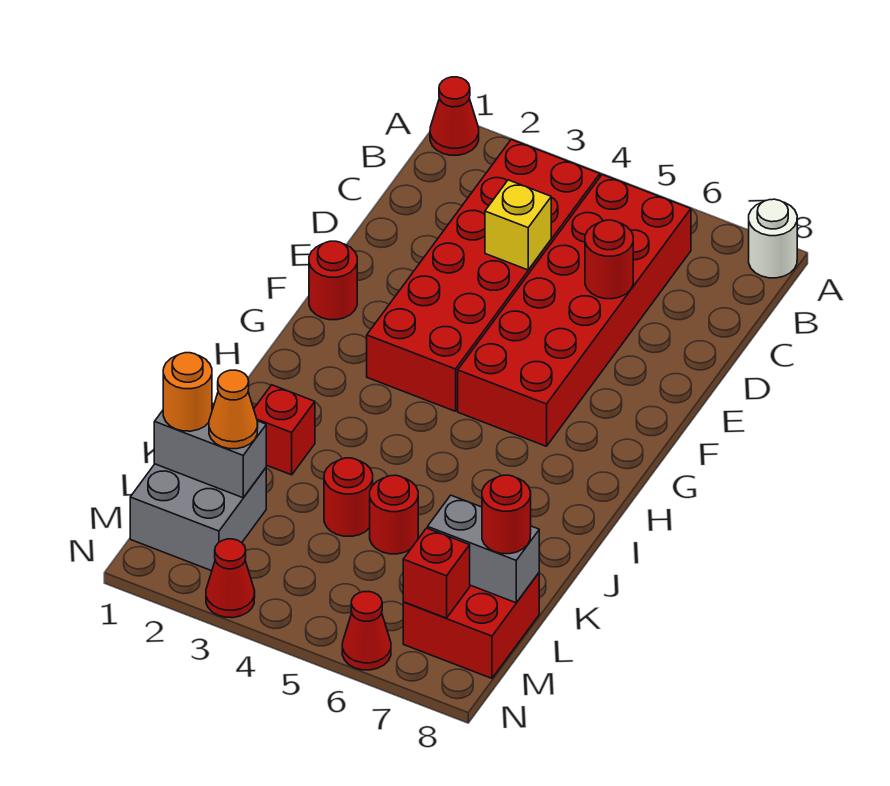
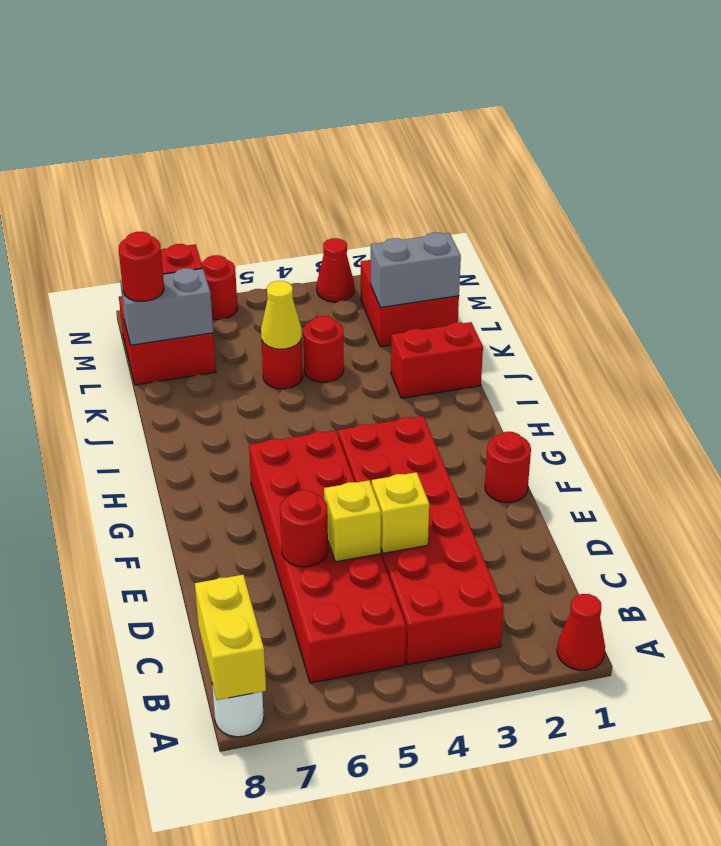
none -> yellow brick A8:B8 level 2
none -> yellow brick D5 level 2
red brick J2 level 1 -> red brick J1:J2 level 1
none -> yellow cone K5 level 2
grey brick L1:M2 level 1 -> red brick L1:M2 level 1
orange round brick L1 level 3 -> none
orange cone L2 level 3 -> none
red cone N6 level 1 -> red round brick N6 level 1

